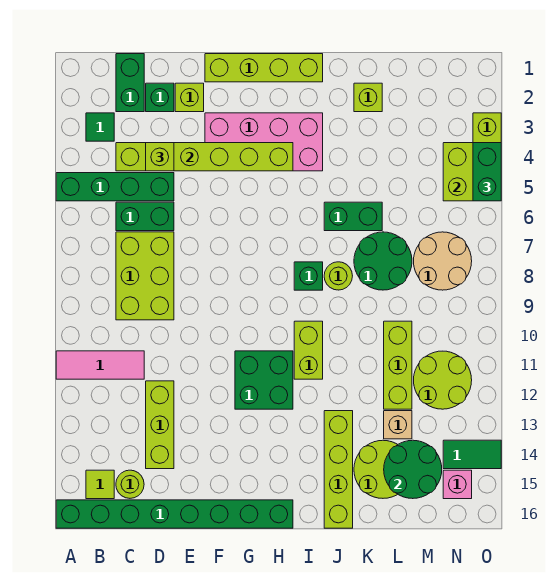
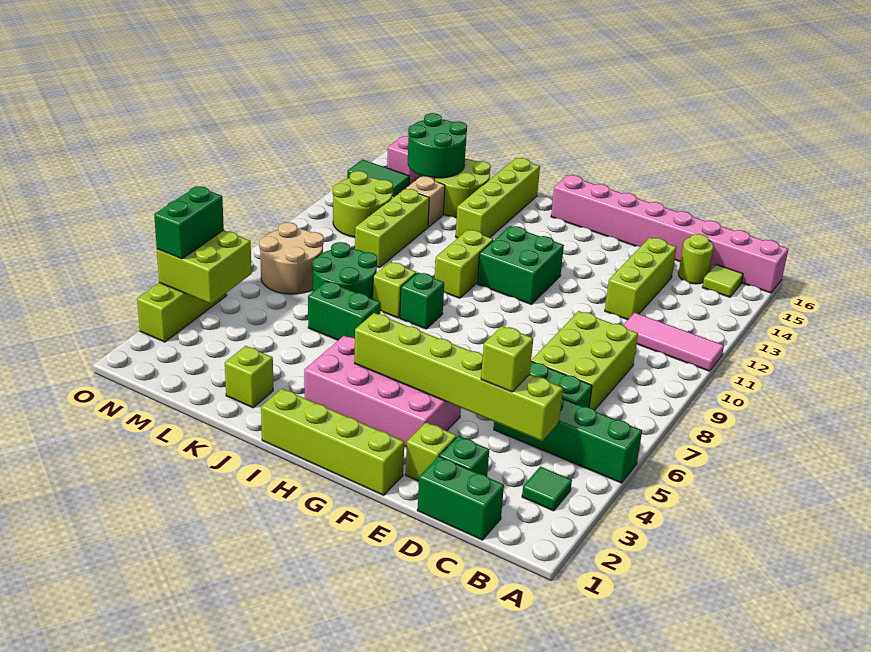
green brick A16:H16 level 1 -> pink brick A16:H16 level 1
green brick C1:C2 level 1 -> green brick C1:D1 level 1
lime round brick J8 level 1 -> lime brick J8 level 1

